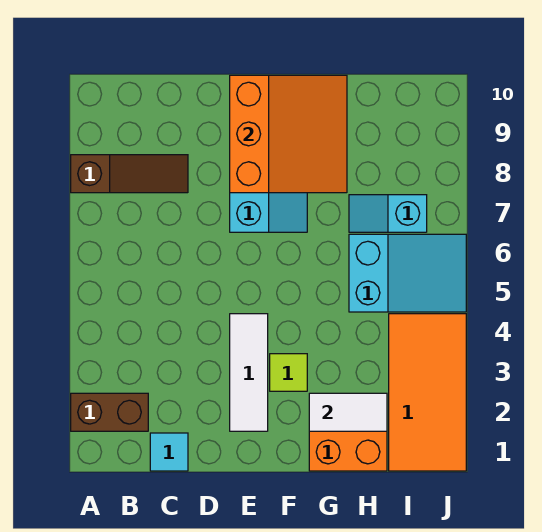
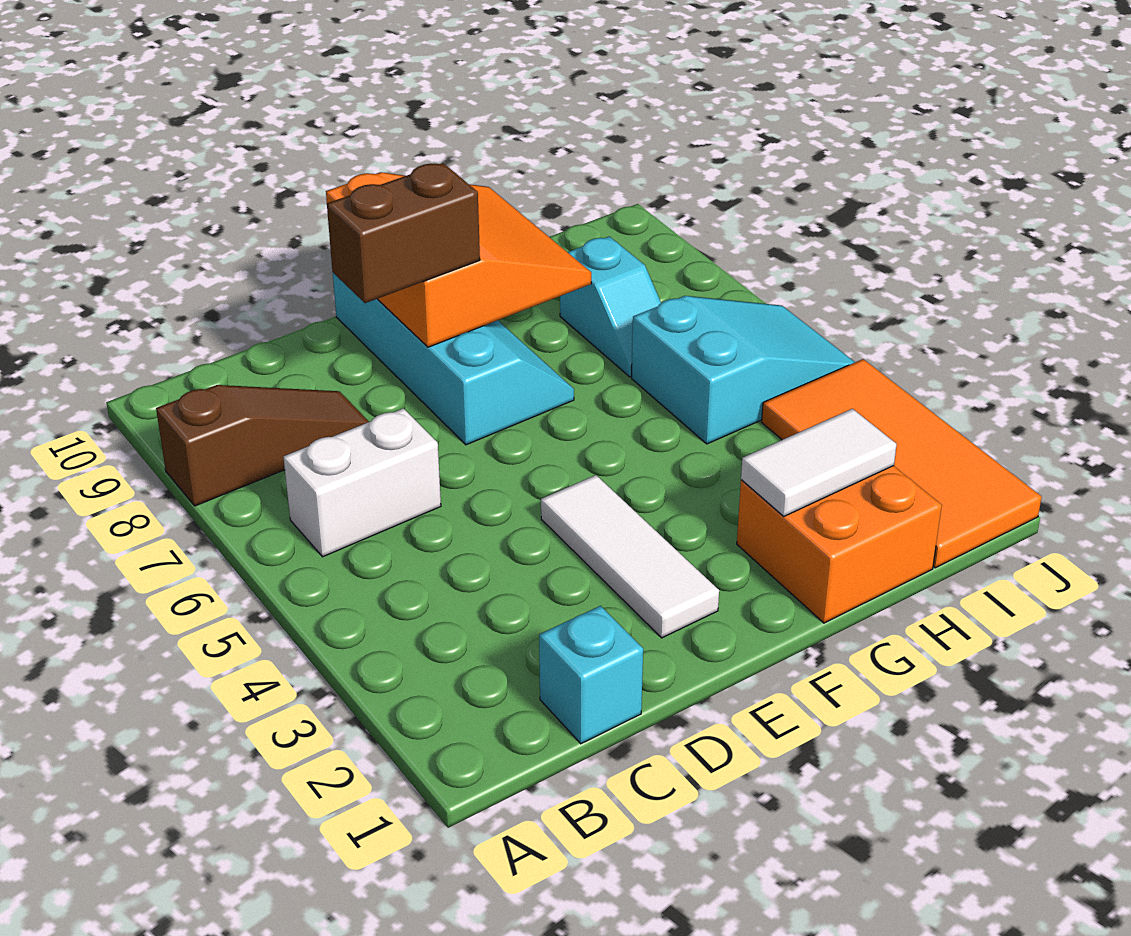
brown brick A2:B2 level 1 -> brown brick D8:E8 level 3
none -> white brick B6:C6 level 1
cyan tile C1 level 1 -> cyan brick C1 level 1
lime tile F3 level 1 -> none
cyan slope H7:I7 level 1 top I -> cyan slope H7:H8 level 1 top 8

